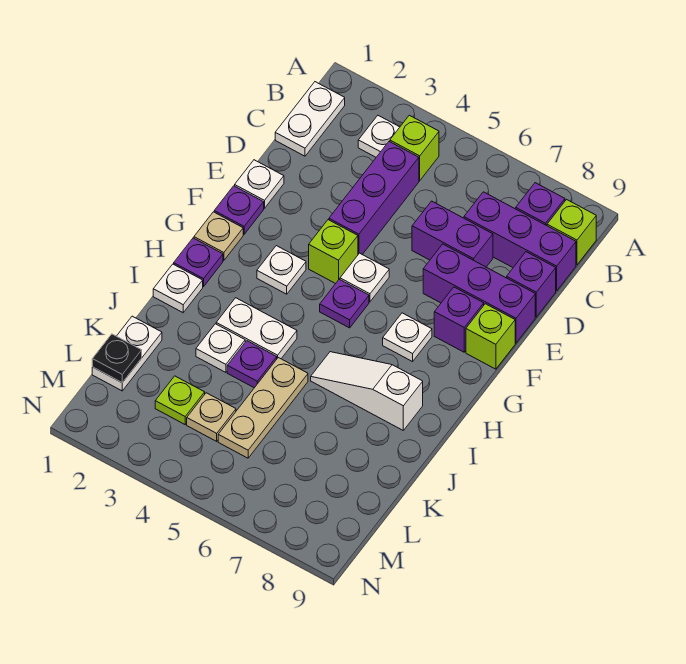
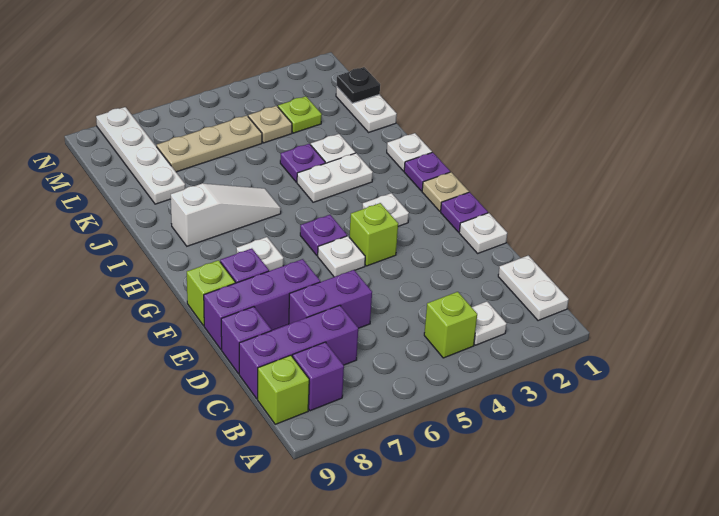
purple brick C4:E4 level 1 -> none
tan plate J5:L5 level 1 -> tan plate L5:L7 level 1
none -> white plate K8:N8 level 1

